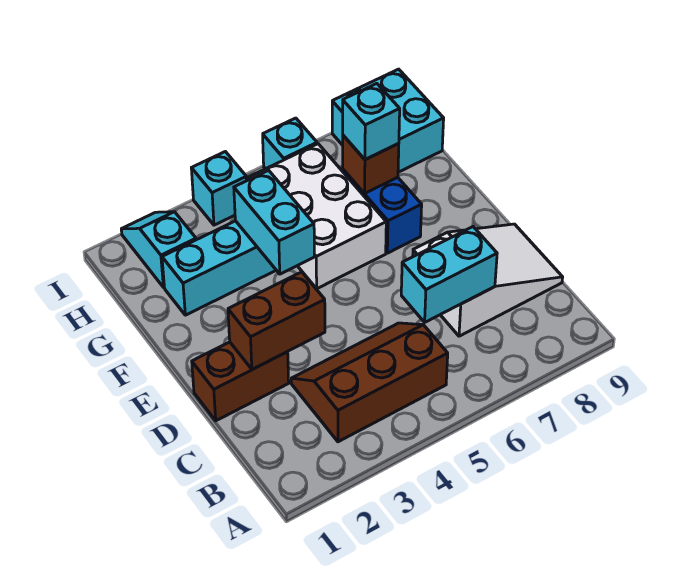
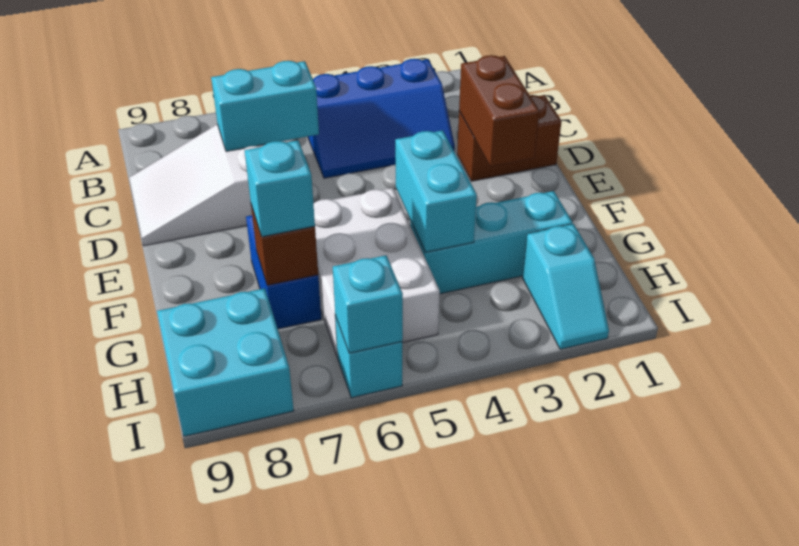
brown slope B3:C5 level 1 top B -> blue slope B3:C5 level 1 top B
brown brick D2:D3 level 2 -> brown brick D2:E2 level 2
cyan brick I4 level 1 -> cyan brick I6 level 2

